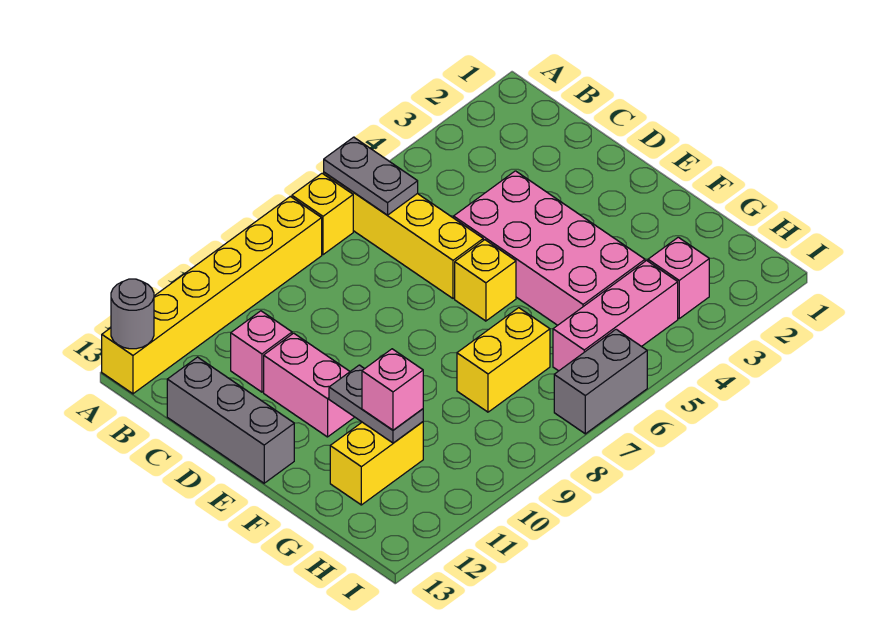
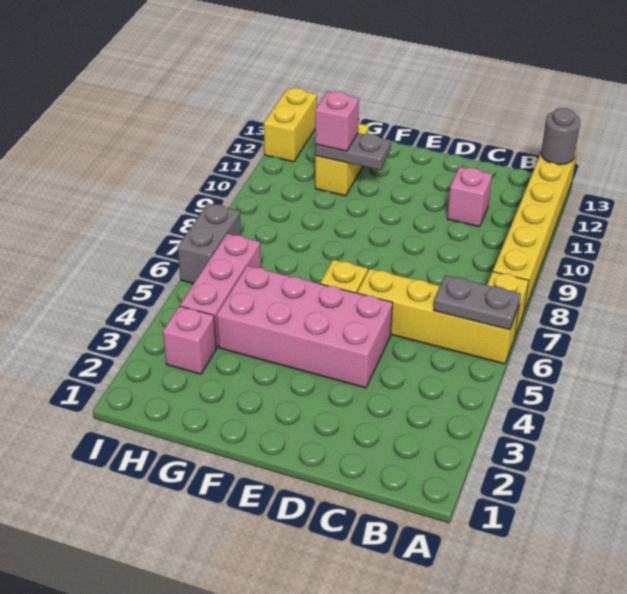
grey brick C13:E13 level 1 -> none
pink brick D11:E11 level 1 -> none
yellow brick G7:G8 level 1 -> yellow brick I12:I13 level 1

